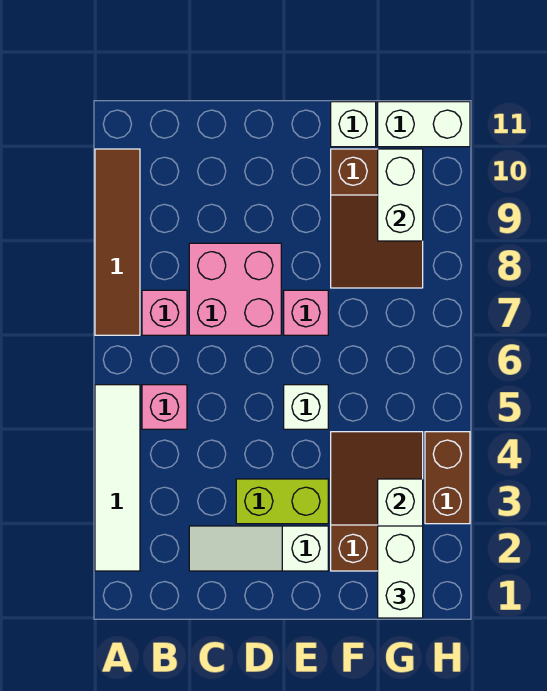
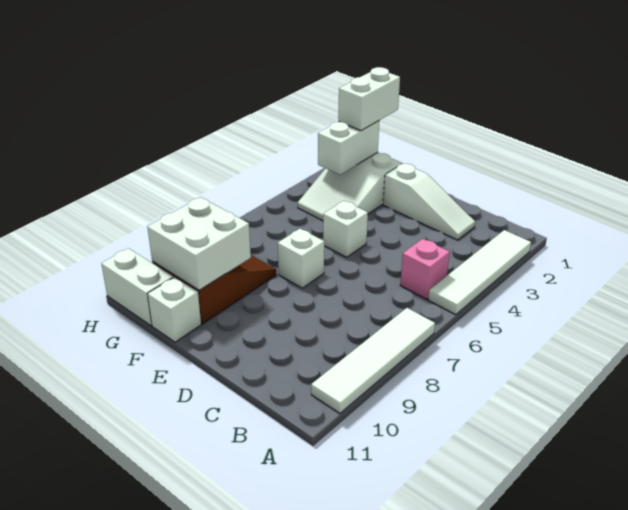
brown tile A7:A10 level 1 -> white tile A7:A10 level 1
pink brick B7 level 1 -> none
pink brick C7:D8 level 1 -> none
lime brick D3:E3 level 1 -> none
pink brick E7 level 1 -> white brick E7 level 1
brown slope F2:G4 level 1 top 2 -> white slope F2:G4 level 1 top 2
white brick G9:G10 level 2 -> white brick F9:G10 level 2
brown brick H3:H4 level 1 -> none

